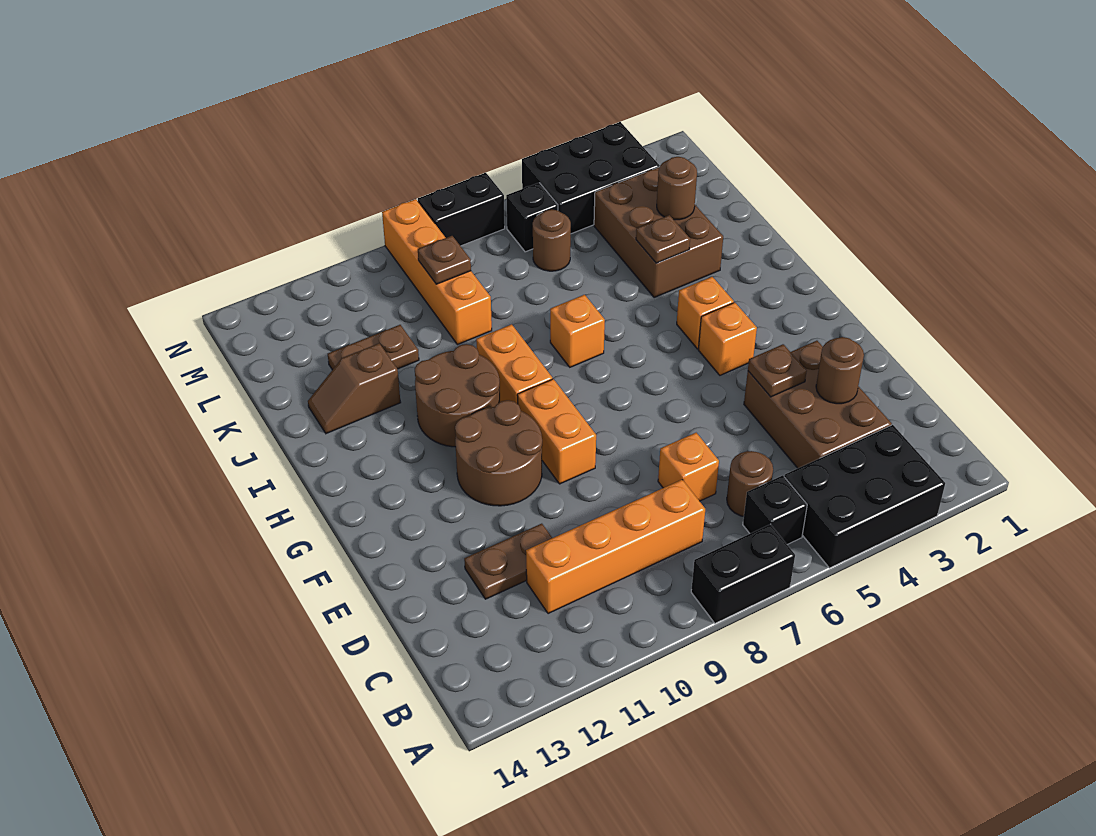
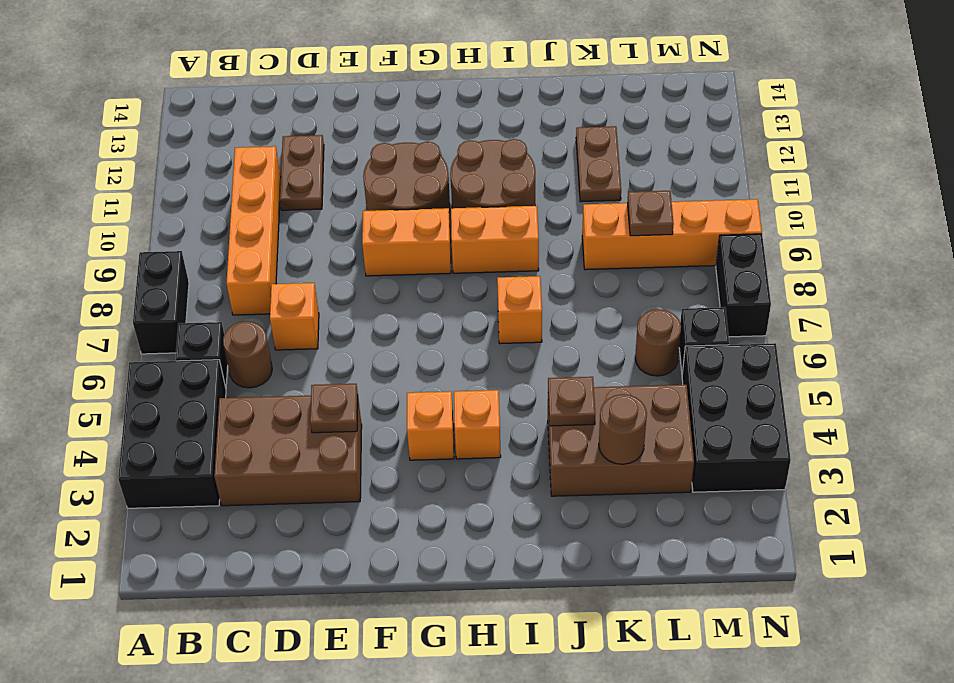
brown round brick D3 level 2 -> none
brown slope J12:J13 level 1 top 12 -> none

